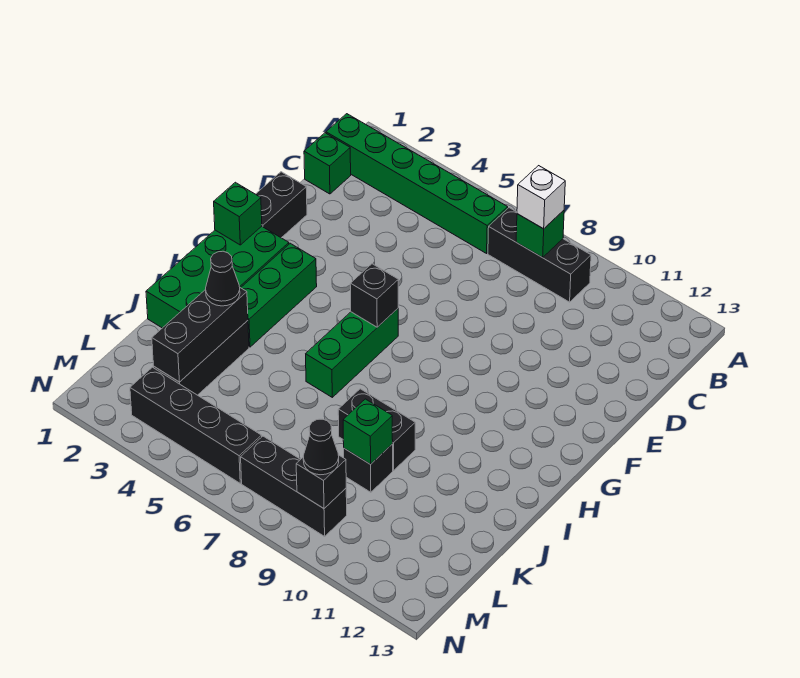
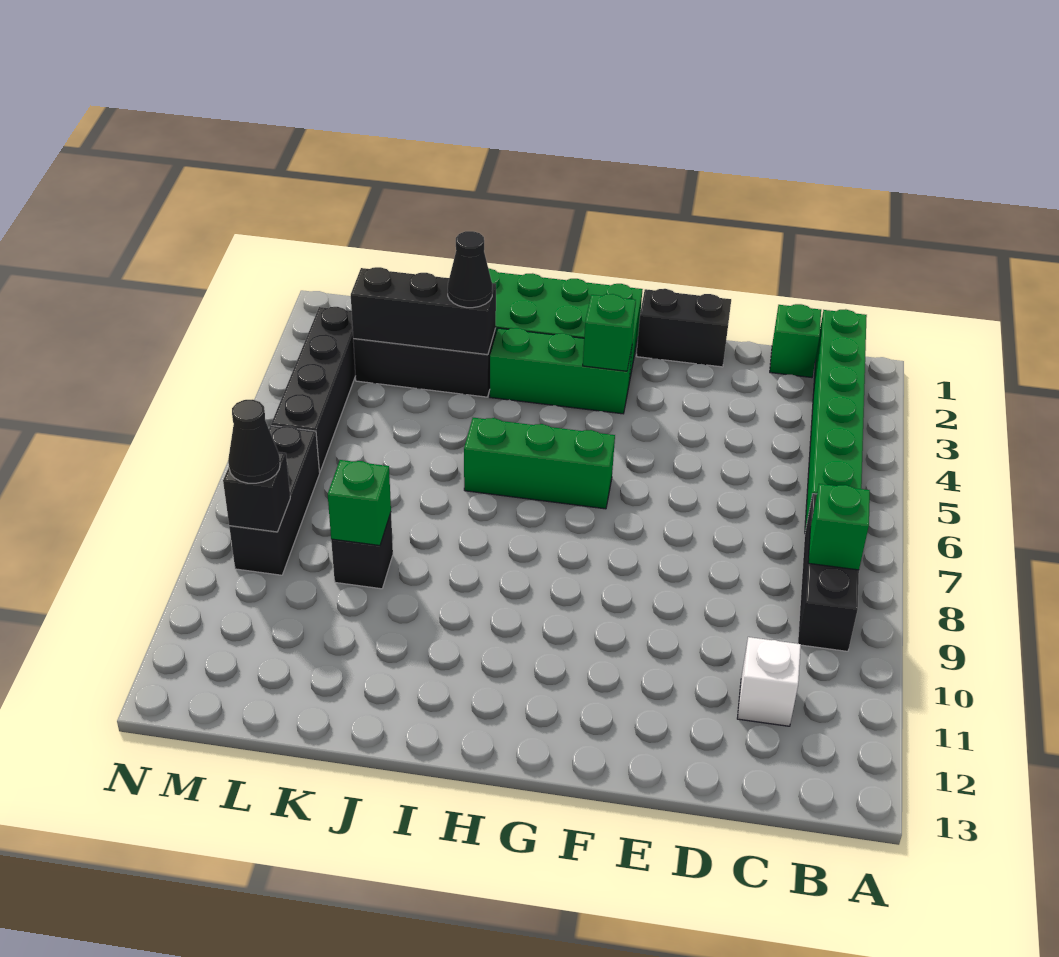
white brick B8 level 3 -> white brick C11 level 1
green brick G1 level 2 -> green brick G3 level 2
black brick G6 level 2 -> none
black brick J8:J9 level 1 -> none

